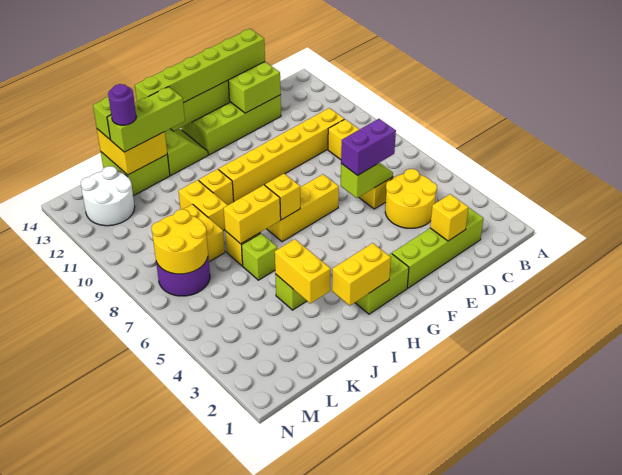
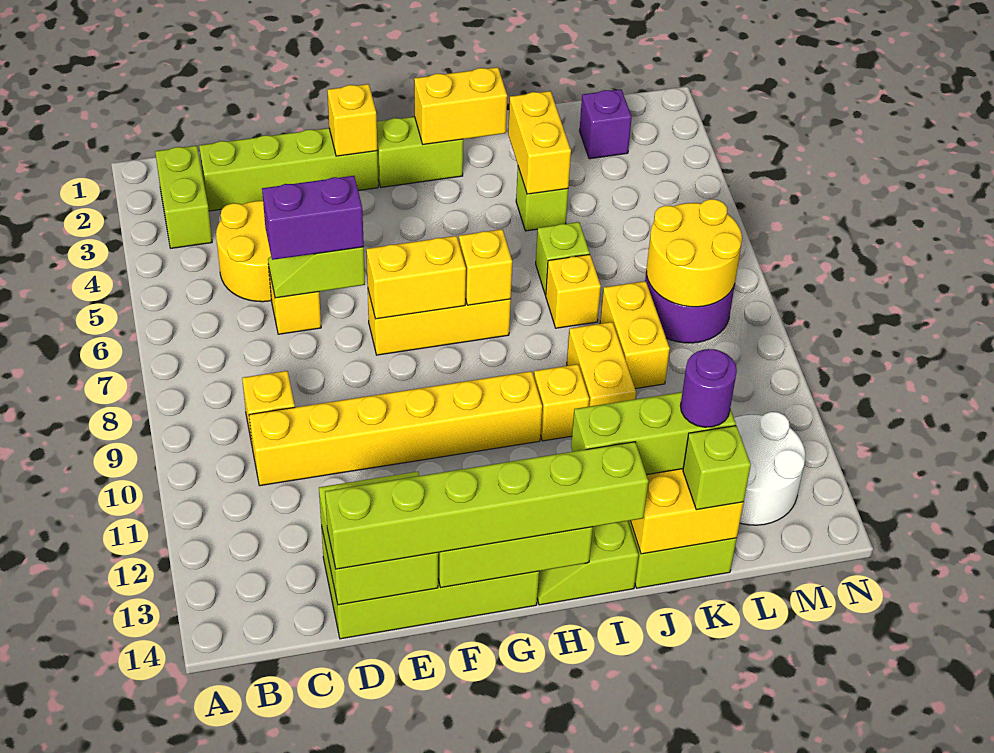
none -> lime brick B2:B3 level 1
yellow brick D2 level 2 -> yellow brick F2 level 2
yellow brick I7:J7 level 2 -> yellow brick F7:G7 level 2
none -> purple brick L2 level 1

